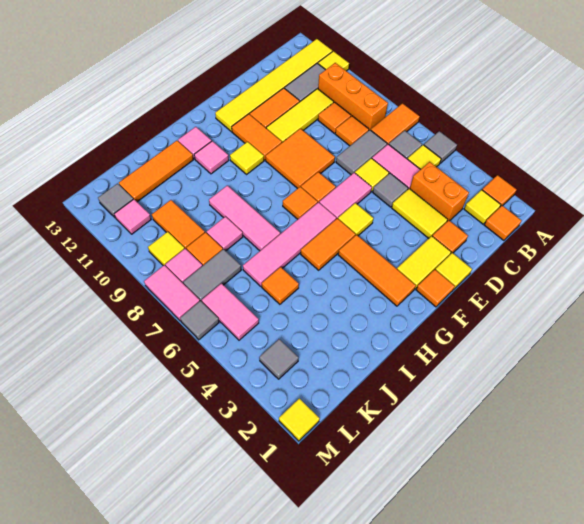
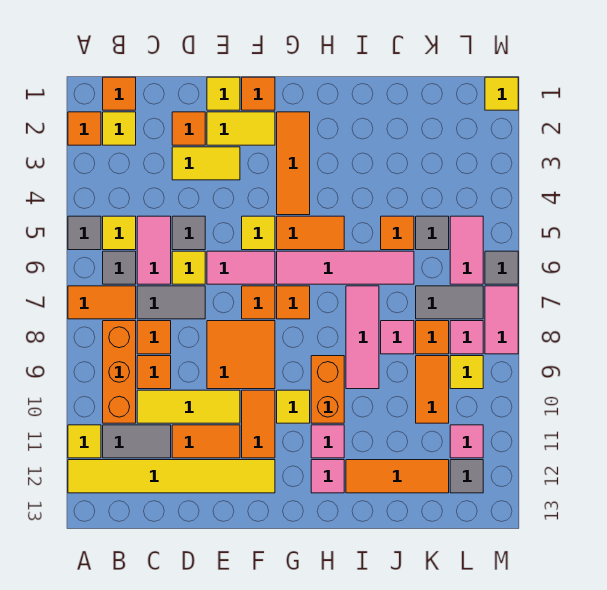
orange brick C3:C4 level 1 -> orange brick H9:H10 level 1
yellow tile D3:D4 level 1 -> yellow tile D3:E3 level 1
grey tile L3 level 1 -> grey tile K5 level 1

